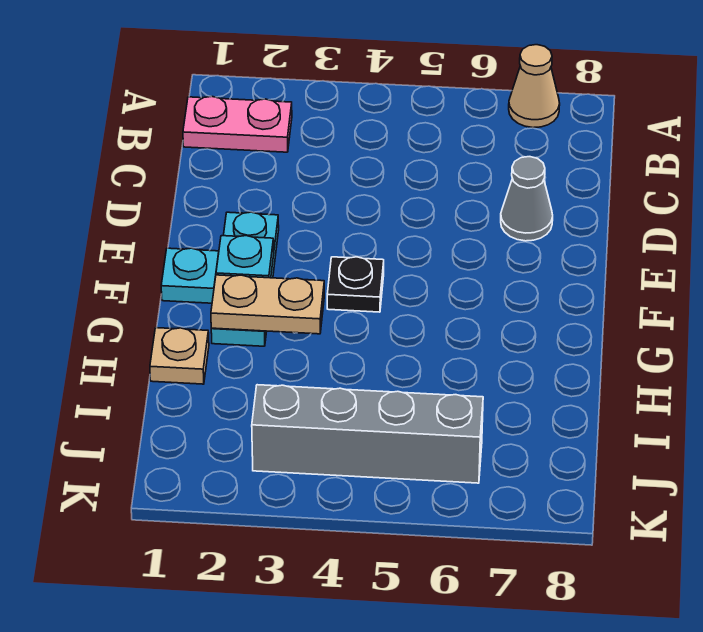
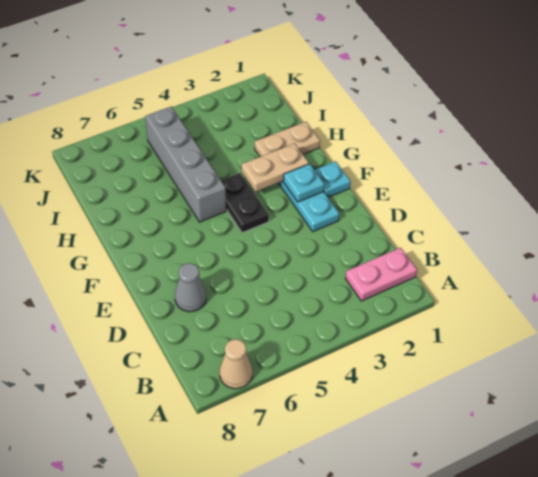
black plate F4 level 1 -> black plate F4:G4 level 1
tan plate H1 level 1 -> tan plate H1:H2 level 1
grey brick J3:J6 level 1 -> grey brick G5:J5 level 1

